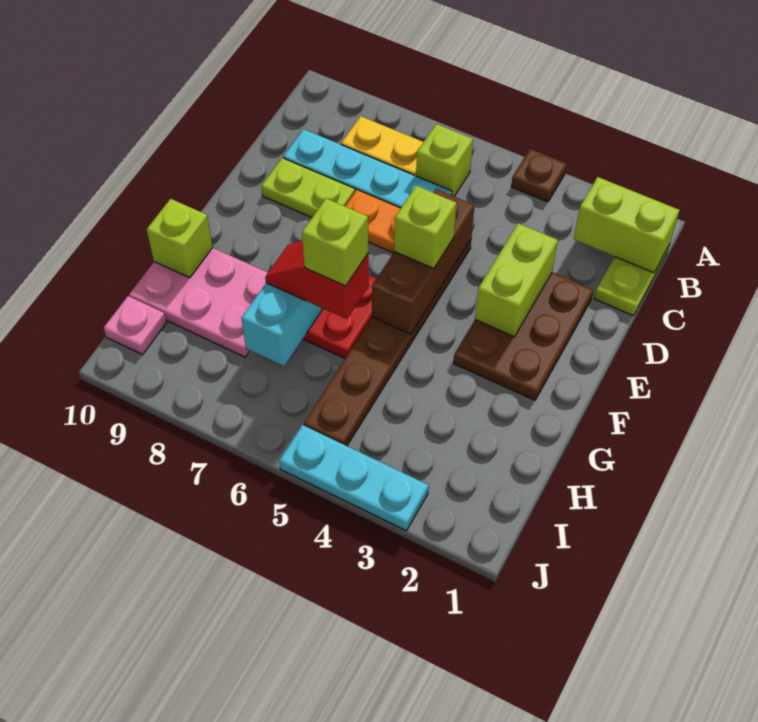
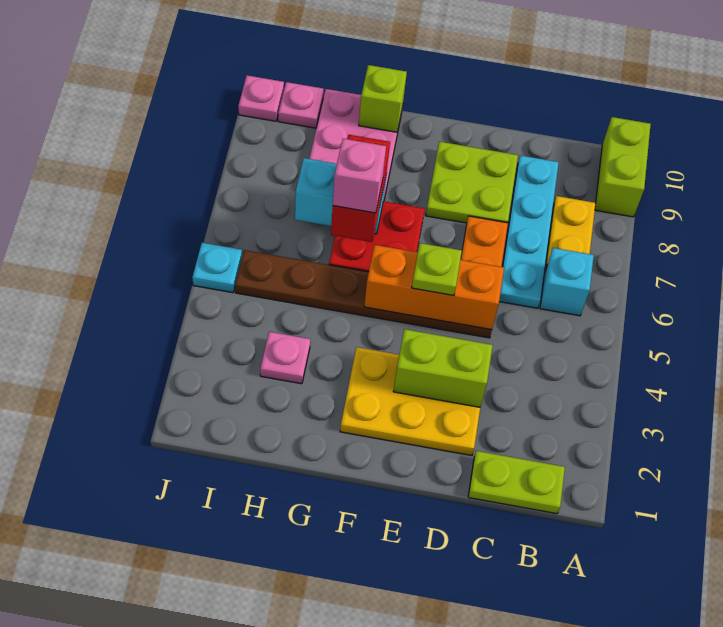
brown plate A4 level 1 -> none
lime brick B1:B2 level 2 -> lime brick A9:A10 level 1
lime brick B6 level 1 -> cyan brick B6 level 1
brown plate D2:F3 level 1 -> yellow plate D2:F3 level 1
brown brick D5:F5 level 2 -> orange brick D5:F5 level 2
lime plate D8:D9 level 1 -> lime plate D8:E9 level 1
lime brick E5 level 3 -> lime plate E5 level 3
red slope G6:G7 level 3 top 6 -> red brick G6:G7 level 3
lime brick G6 level 4 -> pink brick G6 level 4
none -> pink plate H3 level 1
cyan plate J3:J5 level 1 -> cyan plate J5 level 1
none -> pink plate J10 level 1

